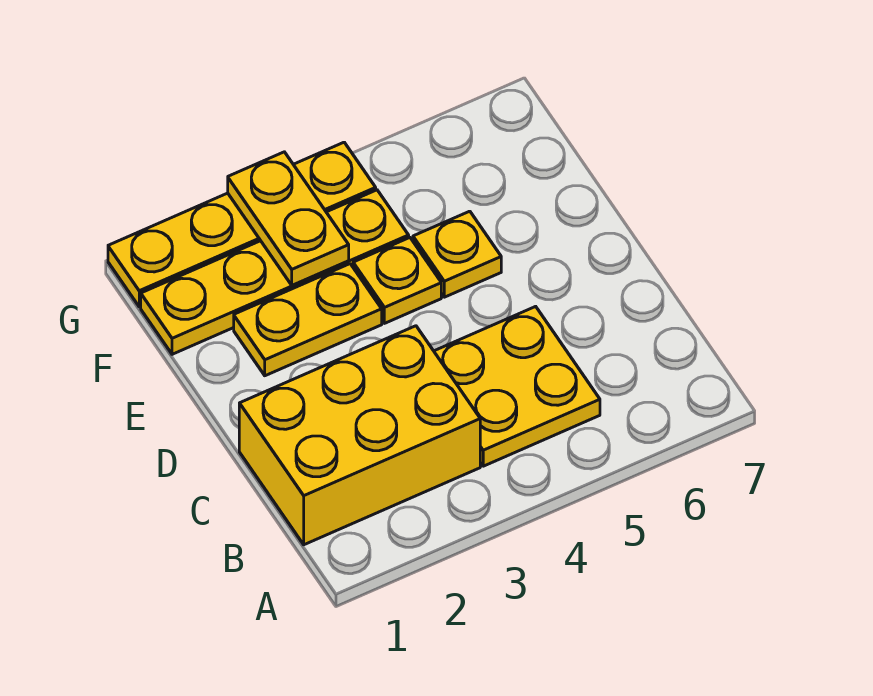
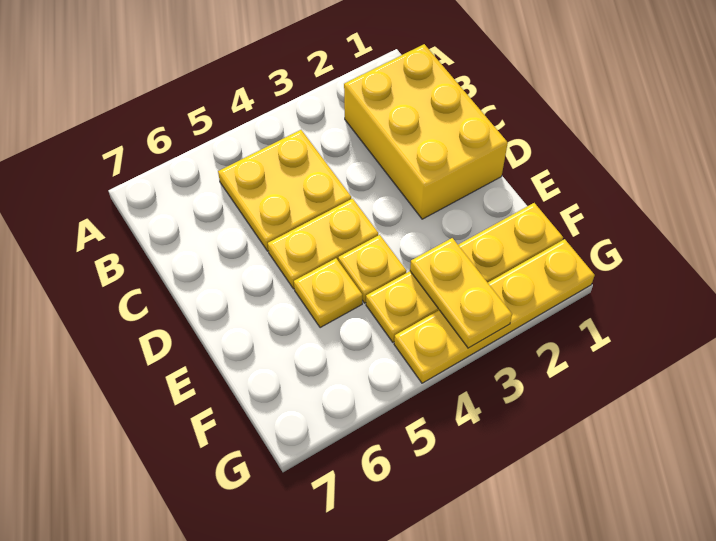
yellow brick B1:C3 level 1 -> yellow brick B1:D2 level 1
yellow plate E2:E3 level 1 -> yellow plate D4:D5 level 1

